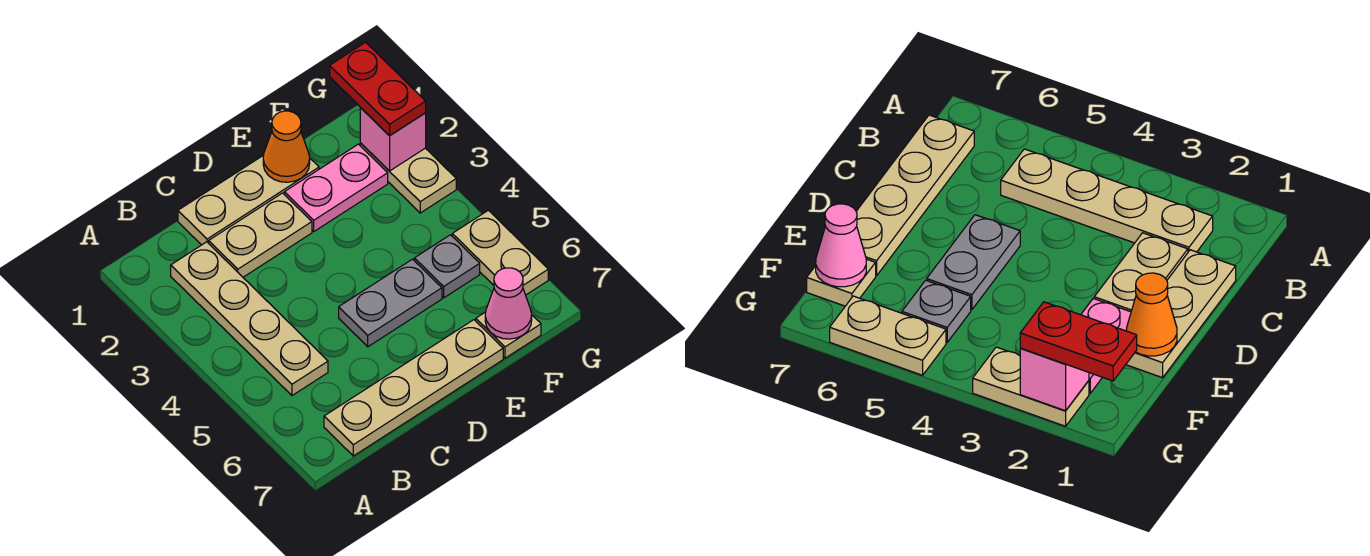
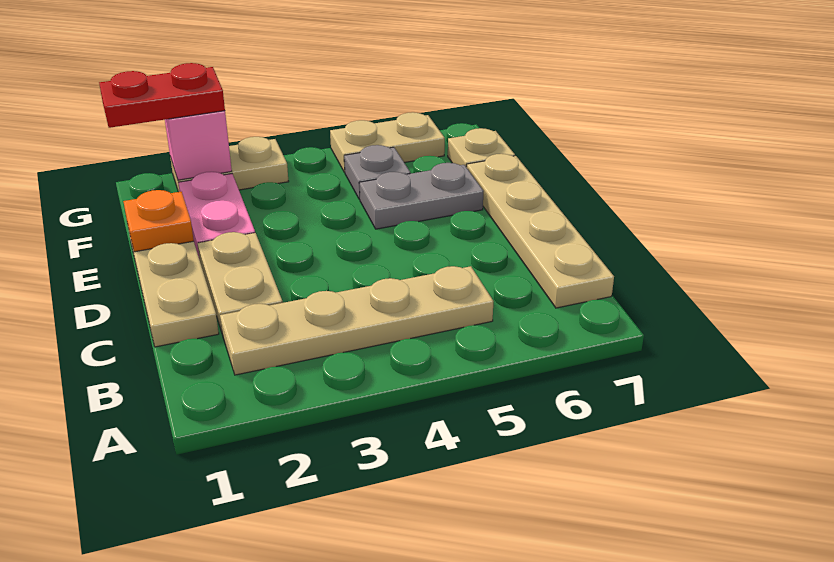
grey plate D5:E5 level 1 -> grey plate E5:E6 level 1
orange cone E1 level 2 -> orange plate E1 level 2
pink cone F7 level 2 -> none

